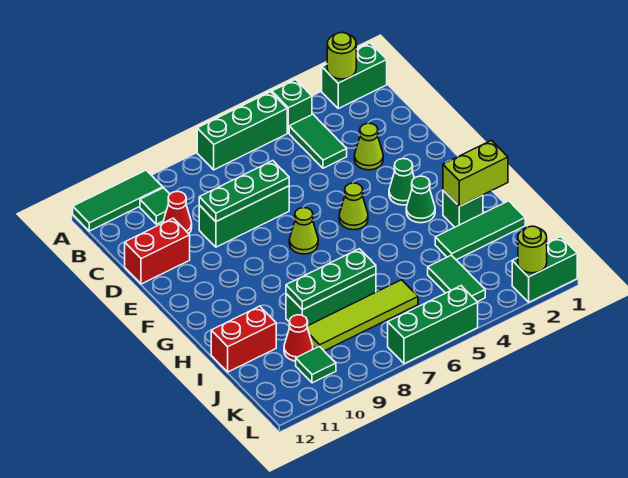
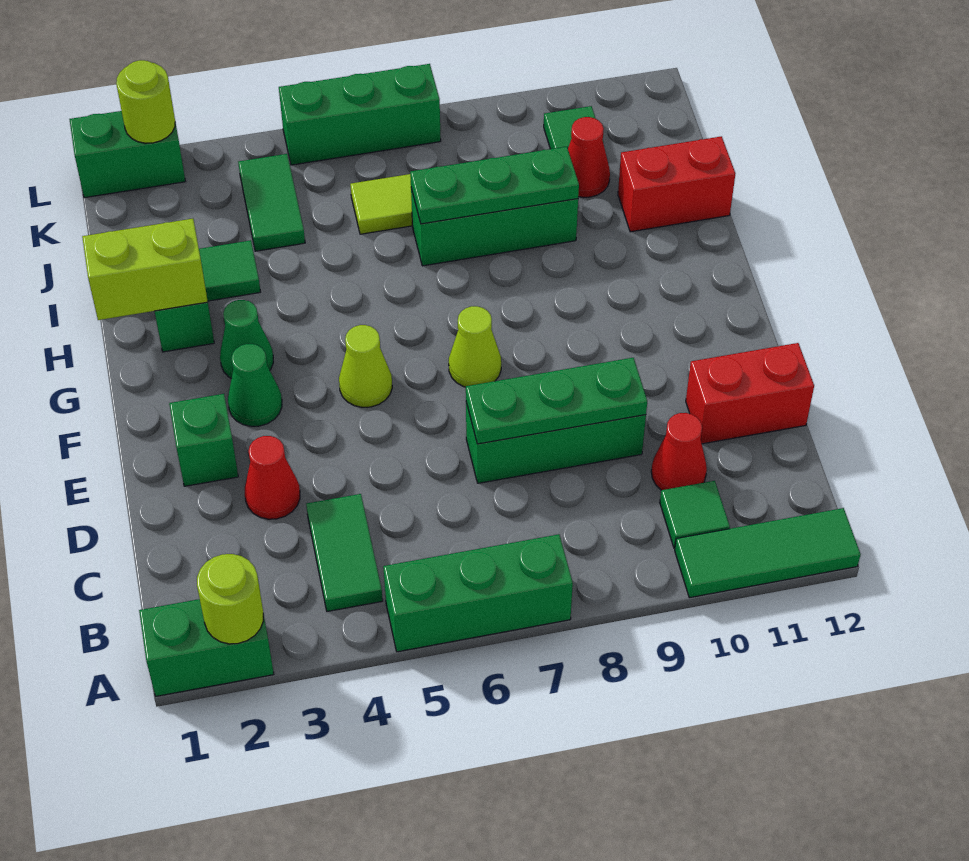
green brick A4 level 1 -> green brick E2 level 1
lime cone D3 level 1 -> red cone D3 level 1

